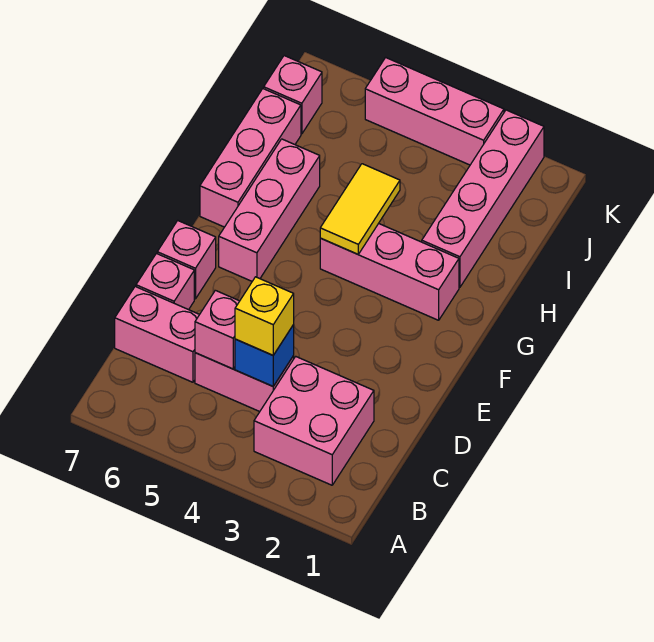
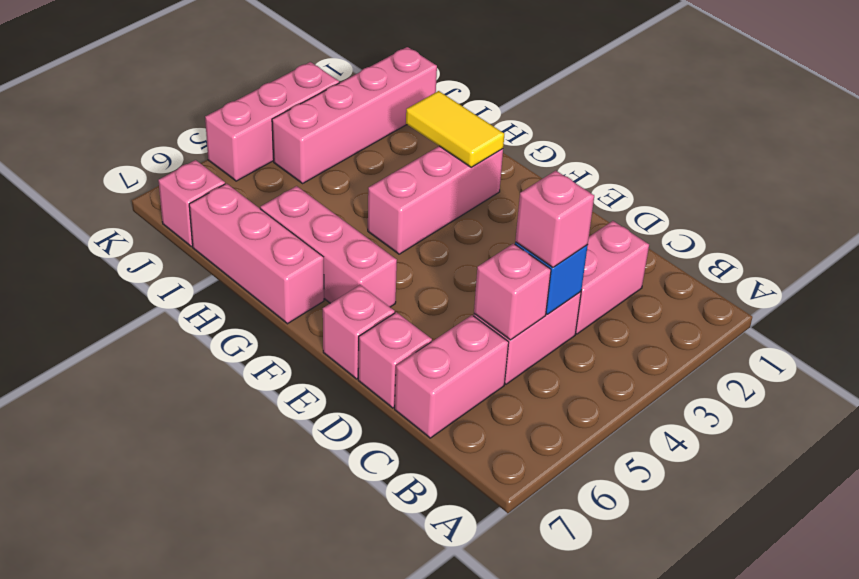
pink brick B2:C3 level 1 -> pink brick C2:C3 level 1
yellow brick C4 level 3 -> pink brick C4 level 3
yellow tile G4:H4 level 2 -> yellow tile G2:H2 level 2
pink brick H2:K2 level 1 -> pink brick J1:J4 level 1

